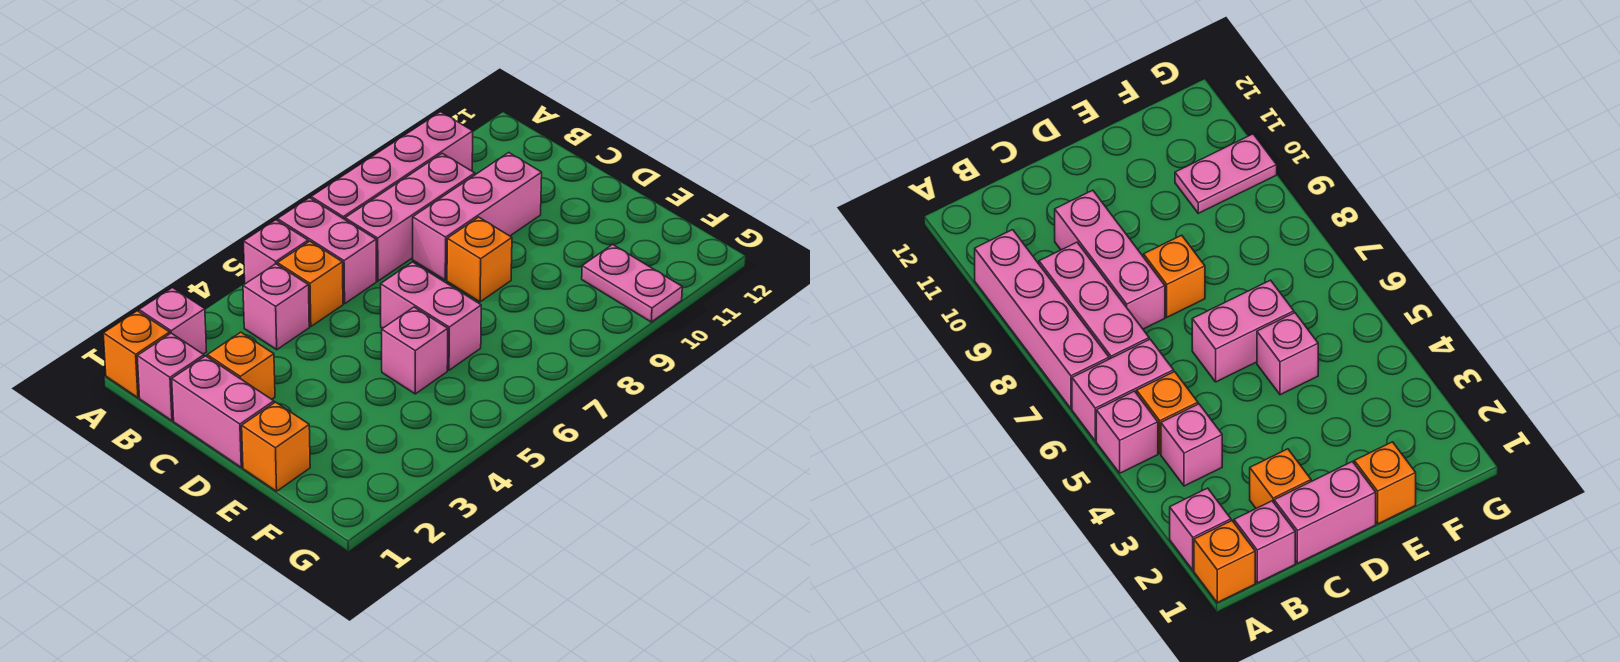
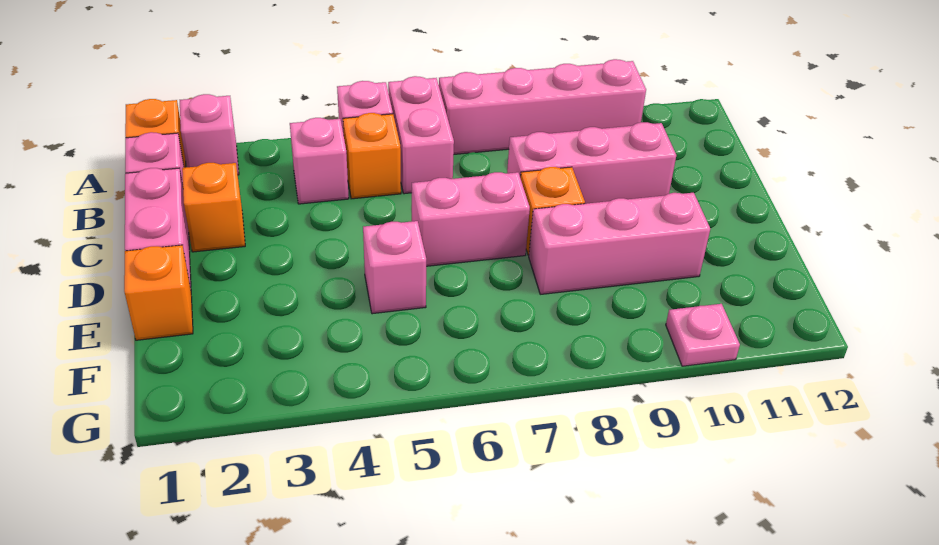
pink brick B7:B9 level 1 -> pink brick E8:E10 level 1
pink brick D6:E6 level 1 -> pink brick D6:D7 level 1
pink plate F10:G10 level 1 -> pink plate G10 level 1

